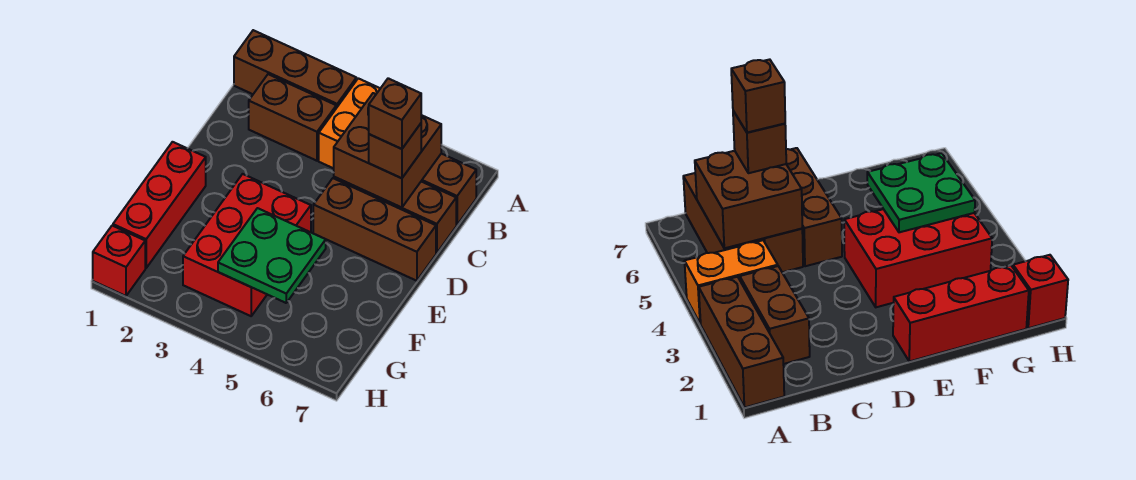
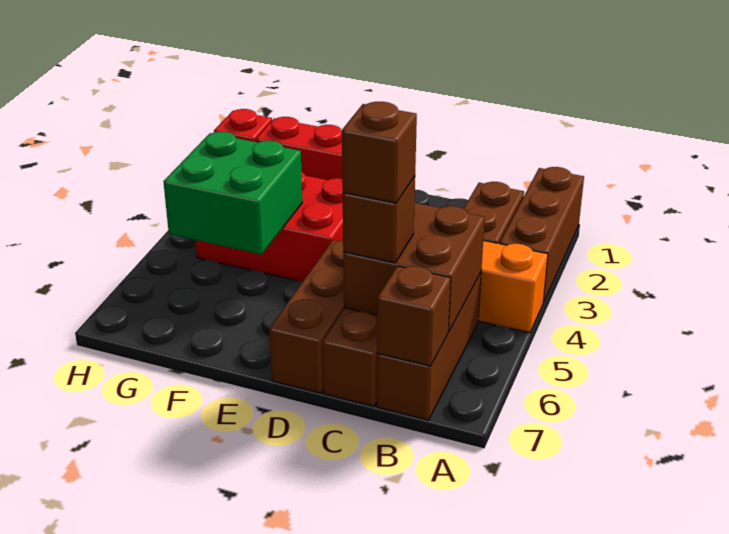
none -> brown brick B7 level 2
green plate F4:G5 level 2 -> green brick F4:G5 level 2

